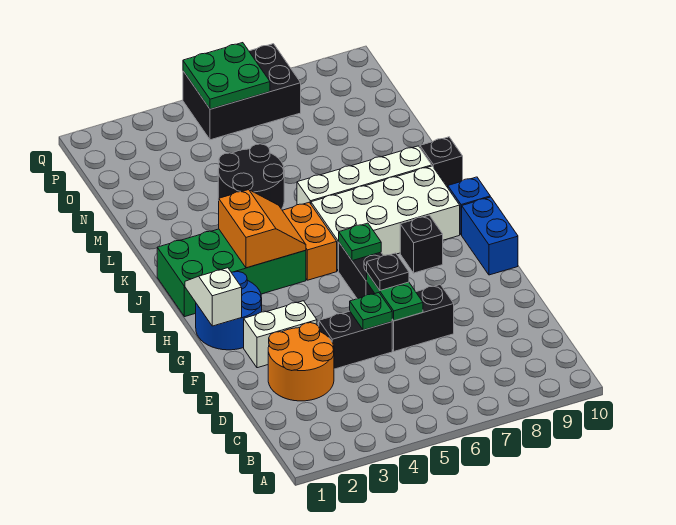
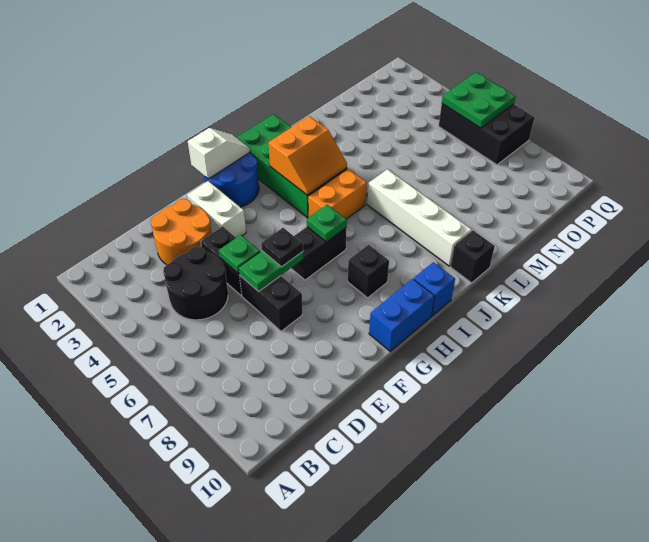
white brick I6:J9 level 1 -> none
black round brick L4:M5 level 1 -> black round brick C4:D5 level 1

